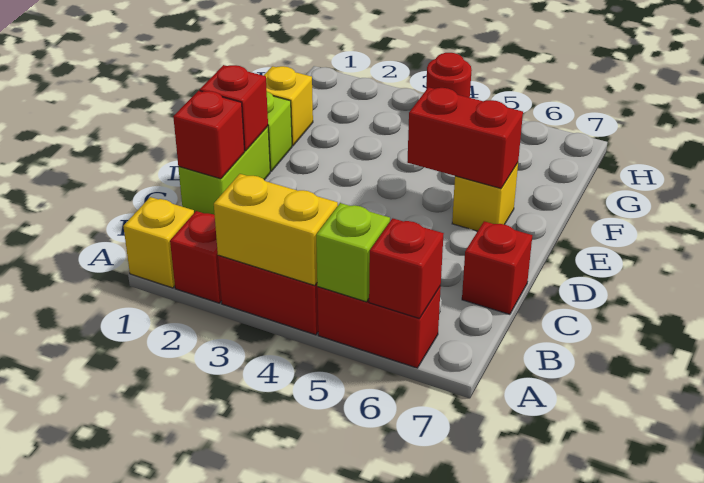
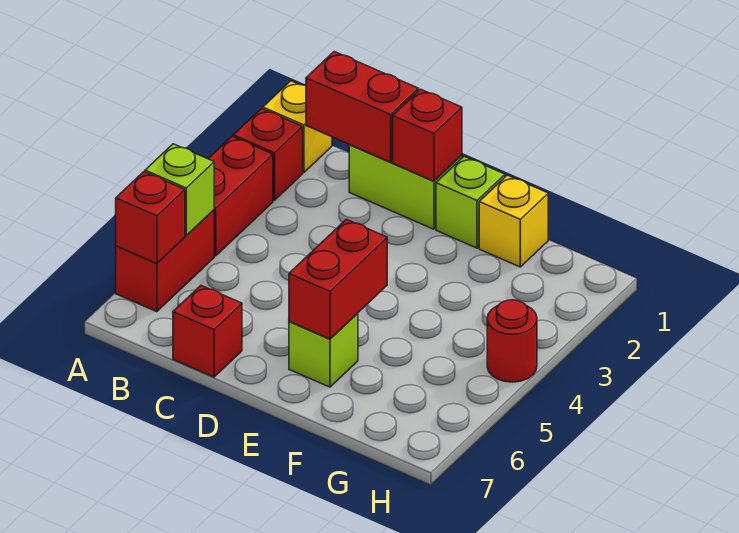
yellow brick A3:A4 level 2 -> none
red brick C1 level 2 -> red brick B1:C1 level 2
yellow brick E6 level 1 -> lime brick E6 level 1

